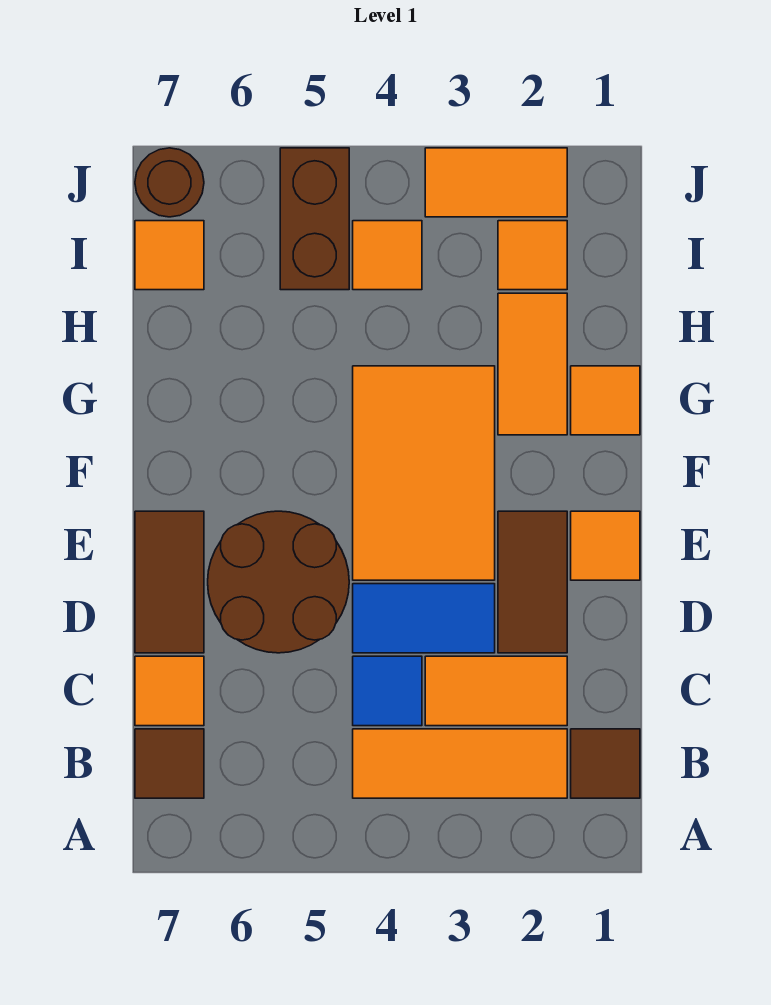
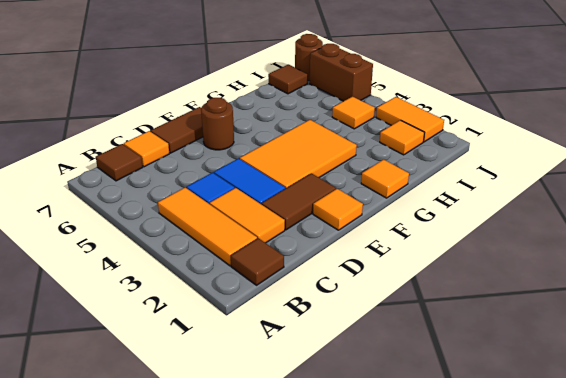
brown round brick D5:E6 level 1 -> brown round brick E6 level 1
orange tile G2:H2 level 1 -> none
brown brick I5:J5 level 1 -> brown brick J5:J6 level 1
orange tile I7 level 1 -> brown tile I7 level 1

